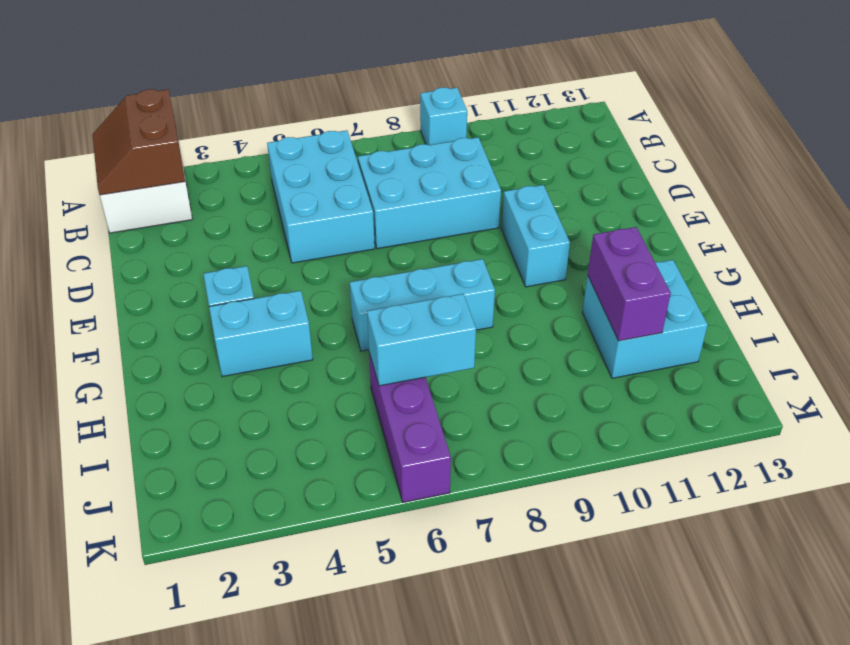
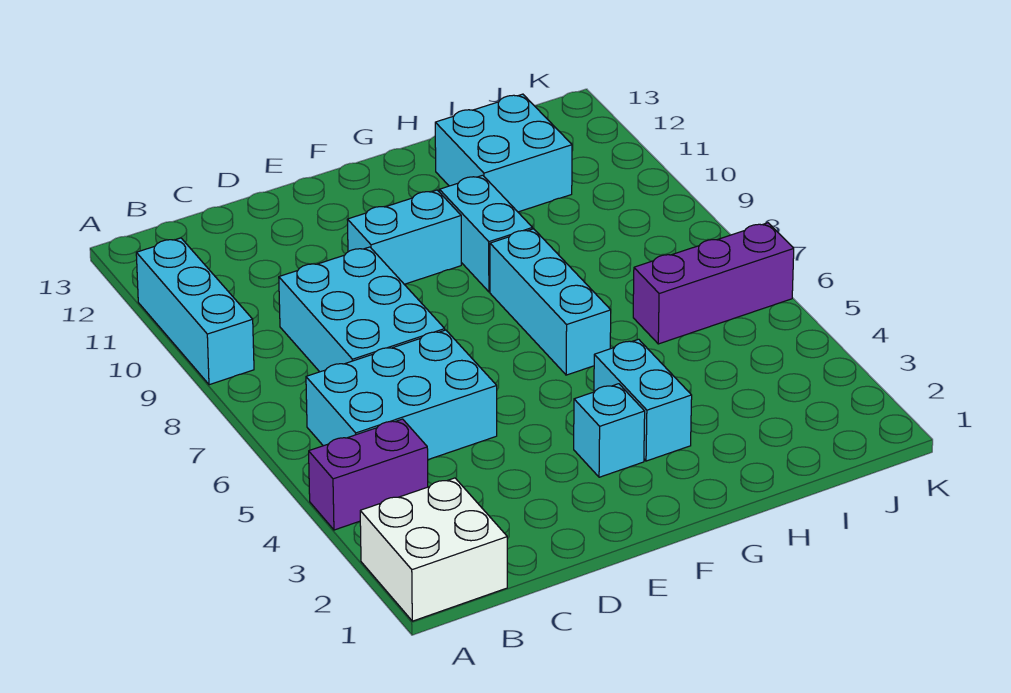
brown slope A1:B2 level 2 top 2 -> none
cyan brick A9 level 1 -> cyan brick A9:A11 level 1
purple brick H11:I11 level 2 -> purple brick A4:B4 level 1
cyan brick I6:I7 level 2 -> cyan brick G9:G10 level 1

